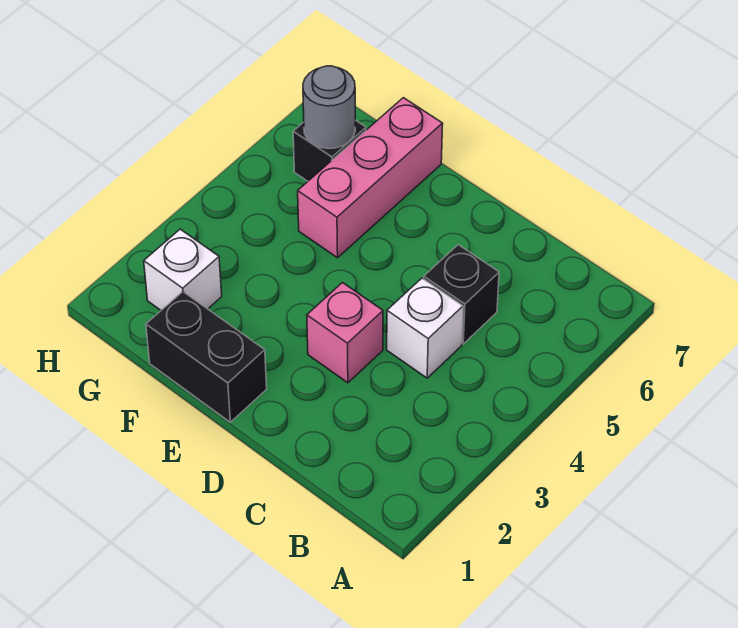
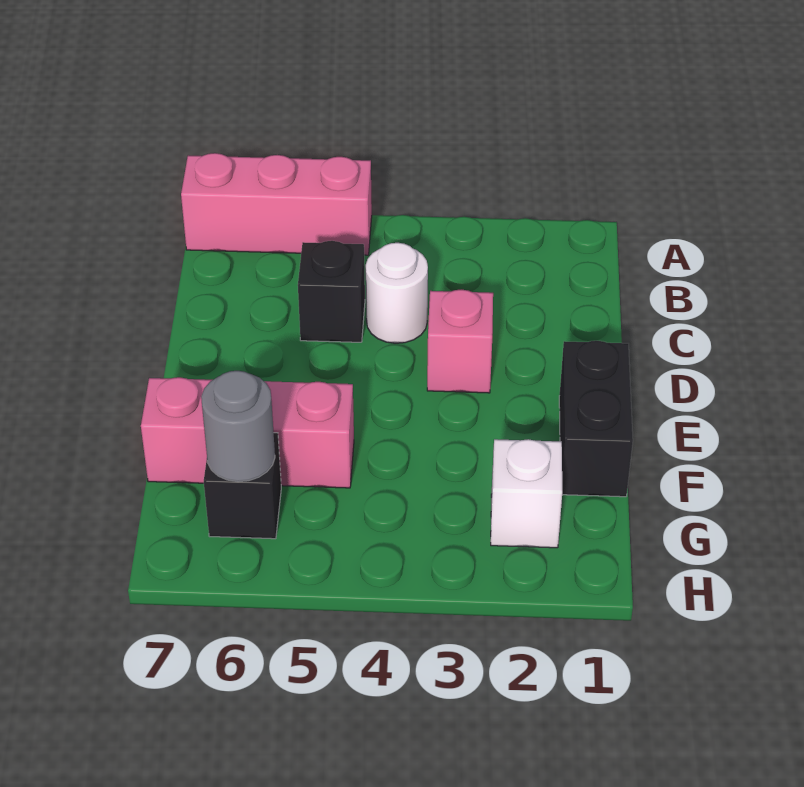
none -> pink brick A5:A7 level 1
white brick C4 level 1 -> white round brick C4 level 1

